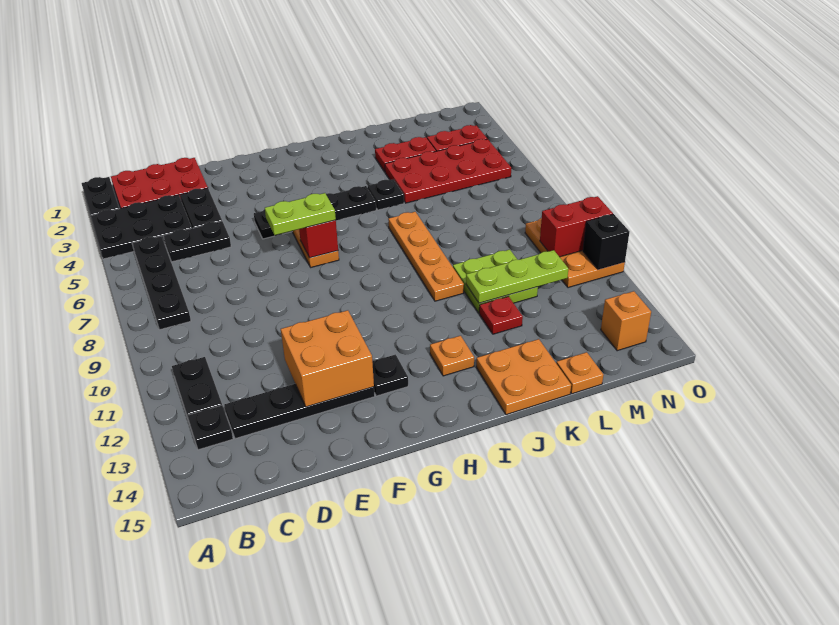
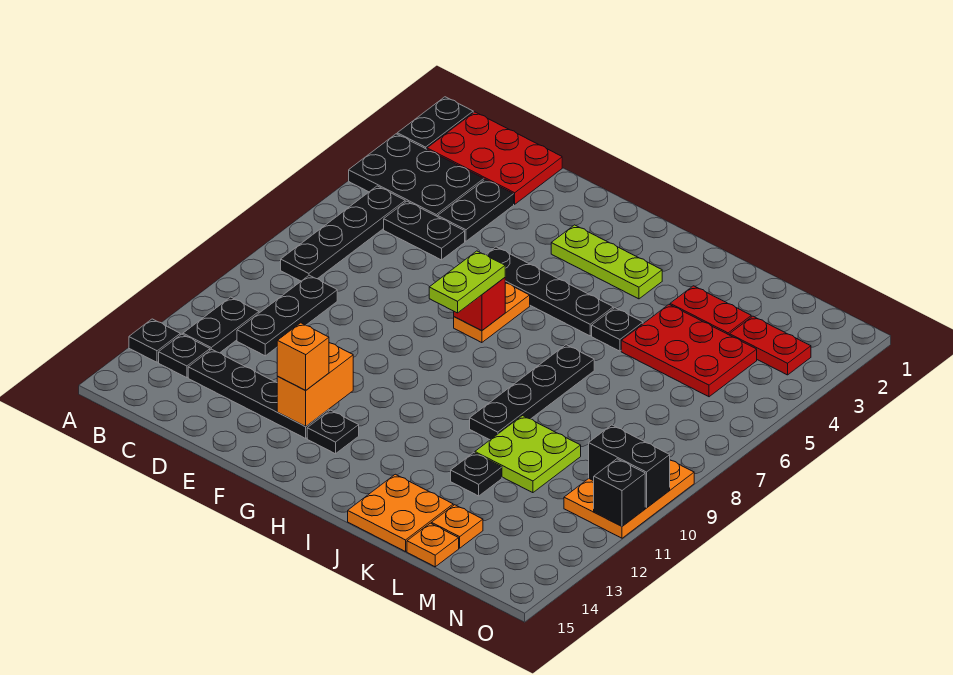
none -> black plate A13 level 1
none -> black plate C9:C11 level 1
orange brick E12:F13 level 2 -> orange brick F12:F13 level 2
lime plate F7:G7 level 3 -> lime plate G7:G8 level 3
orange plate I13 level 1 -> orange plate L14 level 1
orange plate J7:J10 level 1 -> black plate J7:J10 level 1
red plate K4:N5 level 1 -> red plate K4:M5 level 1
lime plate K11:M11 level 2 -> lime plate G3:I3 level 1
red plate K12 level 1 -> black plate K12 level 1
red brick N10:O10 level 2 -> black brick N10:O10 level 2
orange brick N14 level 1 -> orange brick F13 level 3

